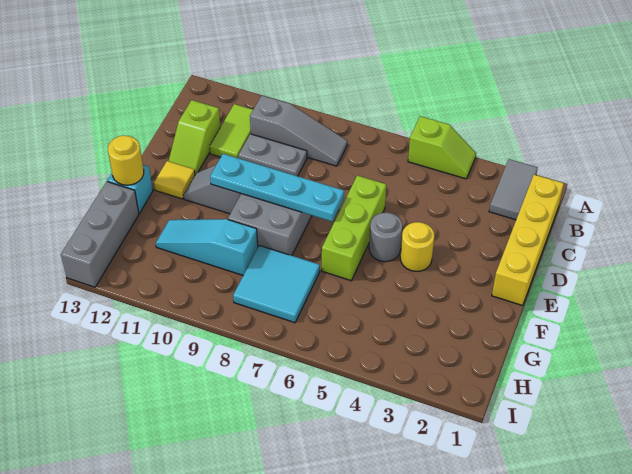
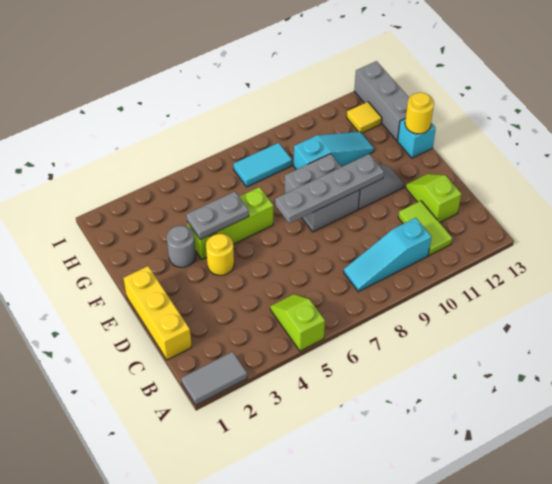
grey tile A2:B2 level 1 -> grey tile A1:A2 level 1
lime slope A4:A5 level 1 top 5 -> lime slope A5:B5 level 1 top A
yellow brick B1:E1 level 1 -> yellow brick C1:E1 level 1
grey slope B8:B10 level 1 top 10 -> cyan slope B8:B10 level 1 top 10
grey plate C9:C10 level 1 -> grey plate F4:F5 level 2
lime brick D6:F6 level 1 -> lime brick F4:F6 level 1
grey round brick E5 level 1 -> grey round brick F3 level 1
cyan plate E7:E10 level 2 -> grey plate E7:E10 level 2
yellow tile E12 level 1 -> yellow tile H12 level 1
cyan tile G7:H8 level 1 -> cyan tile H7:H8 level 1

